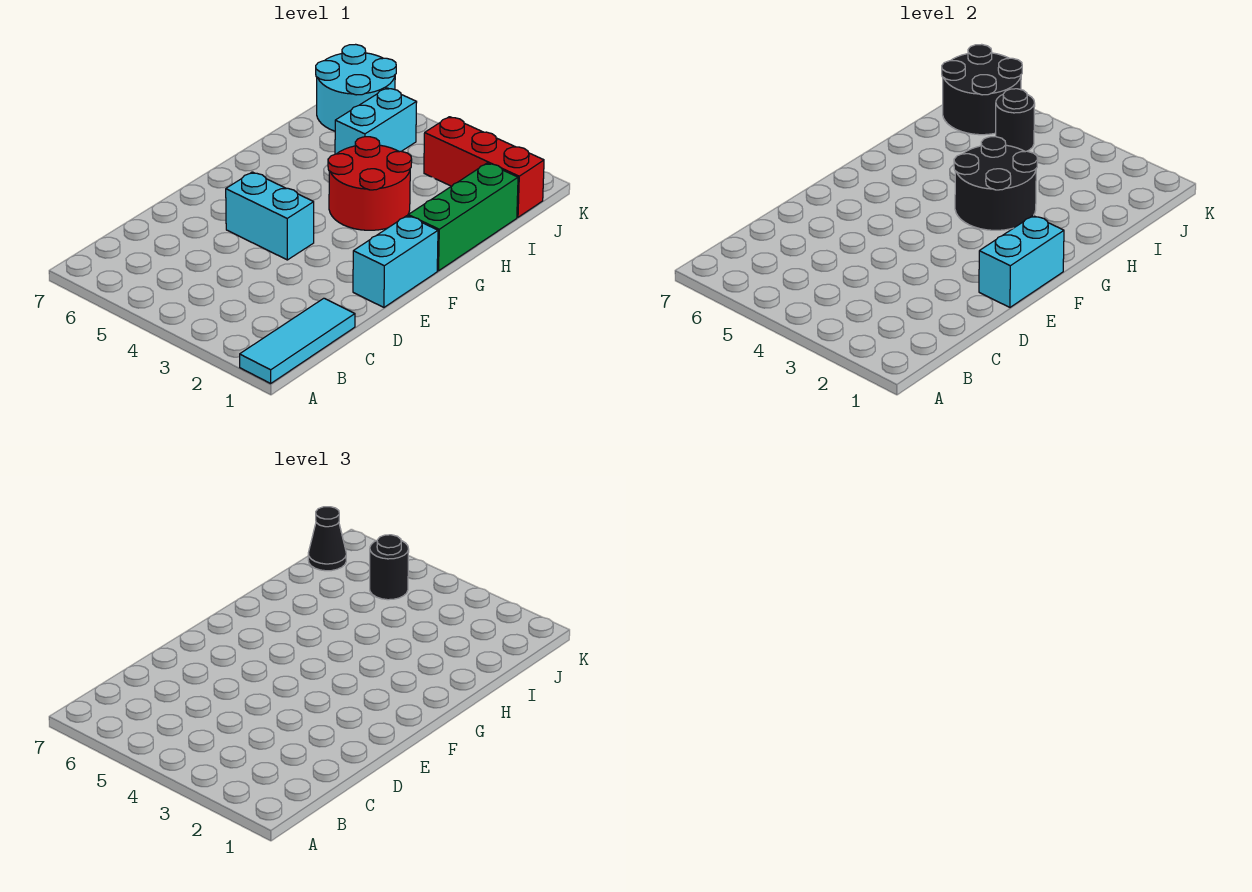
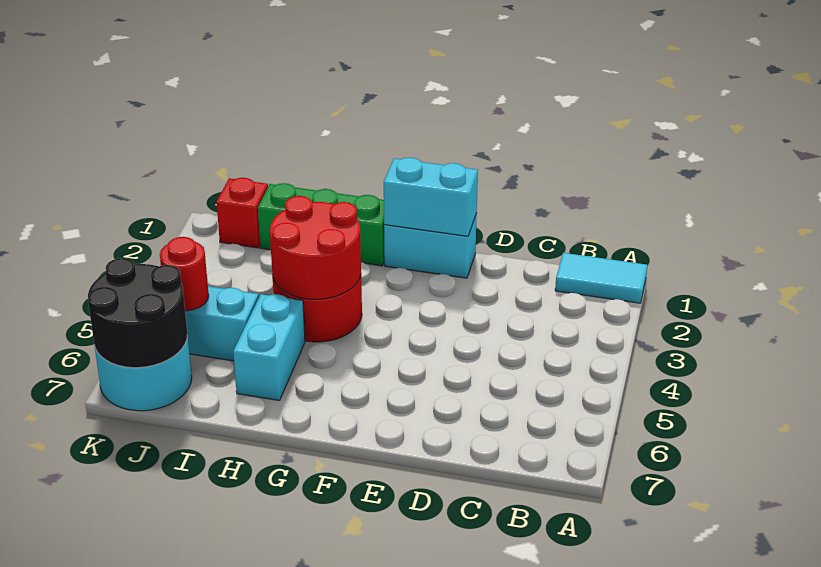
cyan tile A1:C1 level 1 -> cyan tile A1:B1 level 1
cyan brick E4:E5 level 1 -> cyan brick H5:H6 level 1
black round brick G3:H4 level 2 -> red round brick G3:H4 level 2
red brick J1:J3 level 1 -> red brick J1 level 1
black round brick J5 level 2 -> red round brick J5 level 2
black round brick J5 level 3 -> none
black cone J7 level 3 -> none

